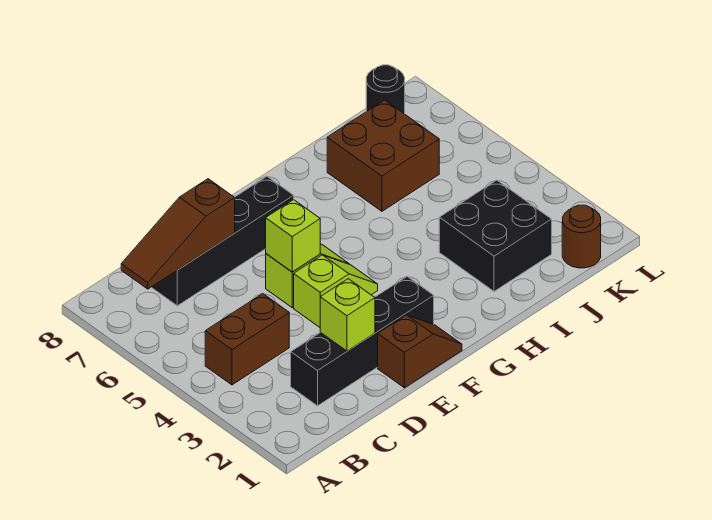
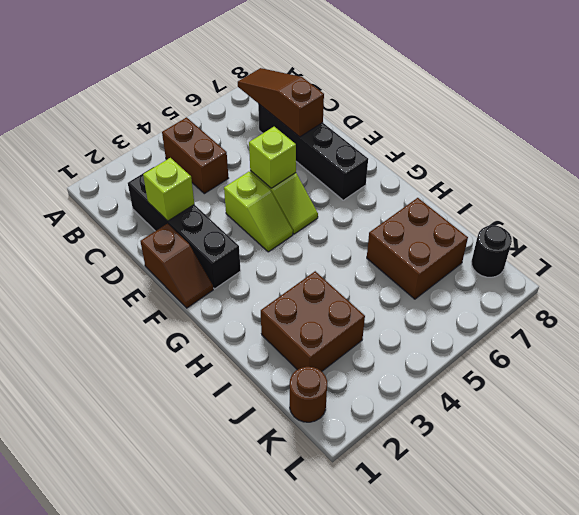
black brick I2:J3 level 1 -> brown brick I2:J3 level 1

